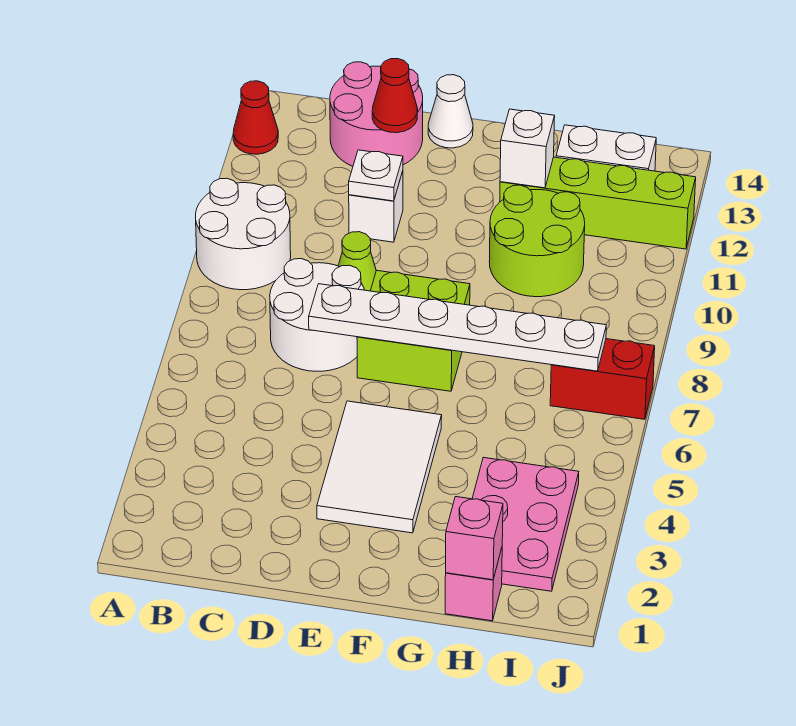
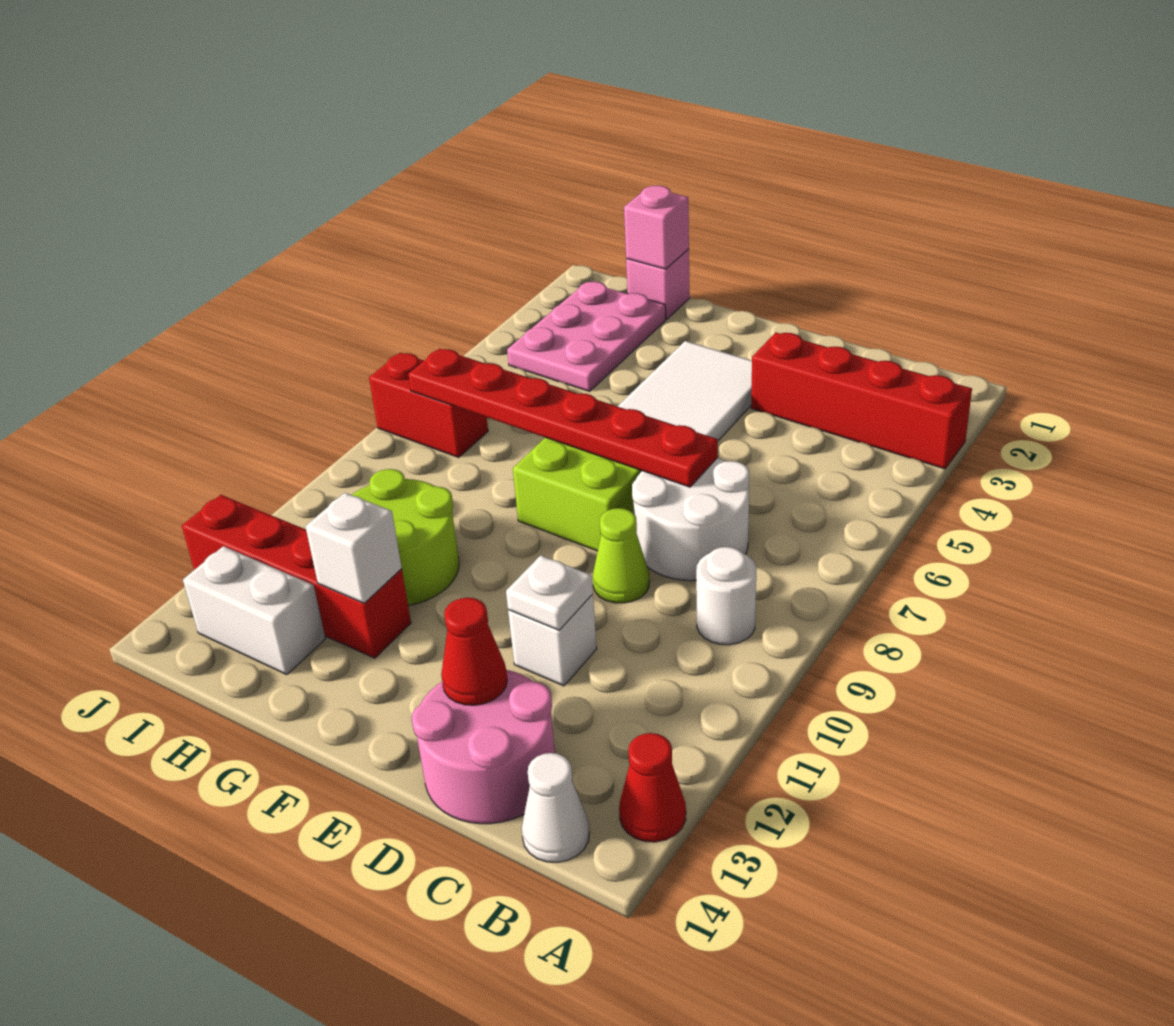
none -> red brick A3:D3 level 1
white round brick A9:B10 level 1 -> white round brick B9 level 1
white plate D7:I7 level 2 -> red plate D7:I7 level 2
white cone E14 level 1 -> white cone B14 level 1
lime brick G12:J12 level 1 -> red brick G12:J12 level 1

